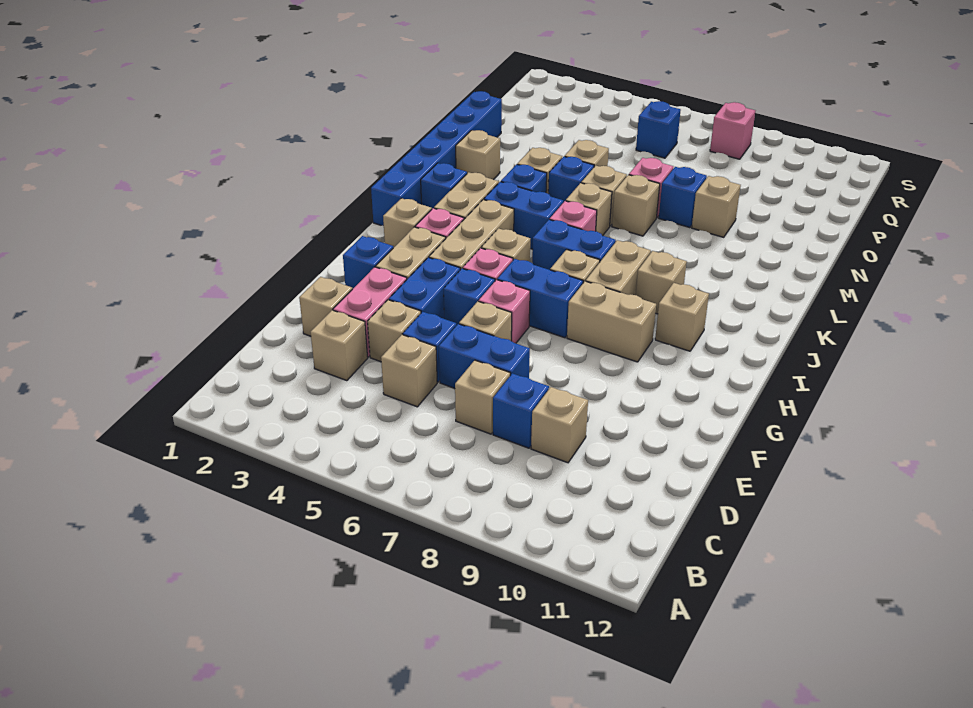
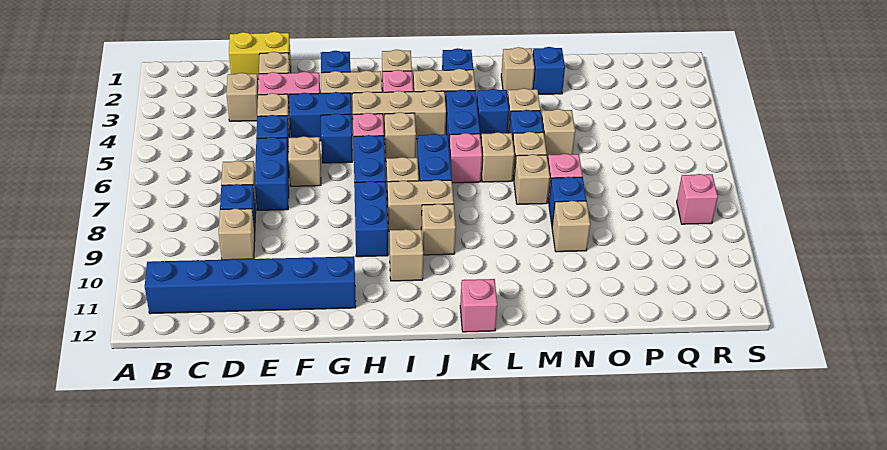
none -> yellow brick D1:E1 level 1
tan brick D5 level 1 -> none
pink brick G6 level 1 -> pink brick K12 level 1
tan brick H8:H9 level 1 -> blue brick H8:H9 level 1
blue brick J1:O1 level 1 -> blue brick B11:G11 level 1
blue brick Q6 level 1 -> blue brick N2 level 1

